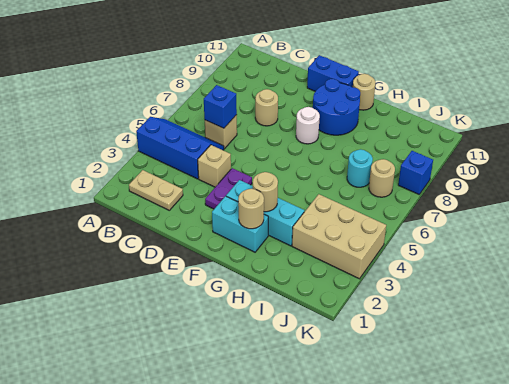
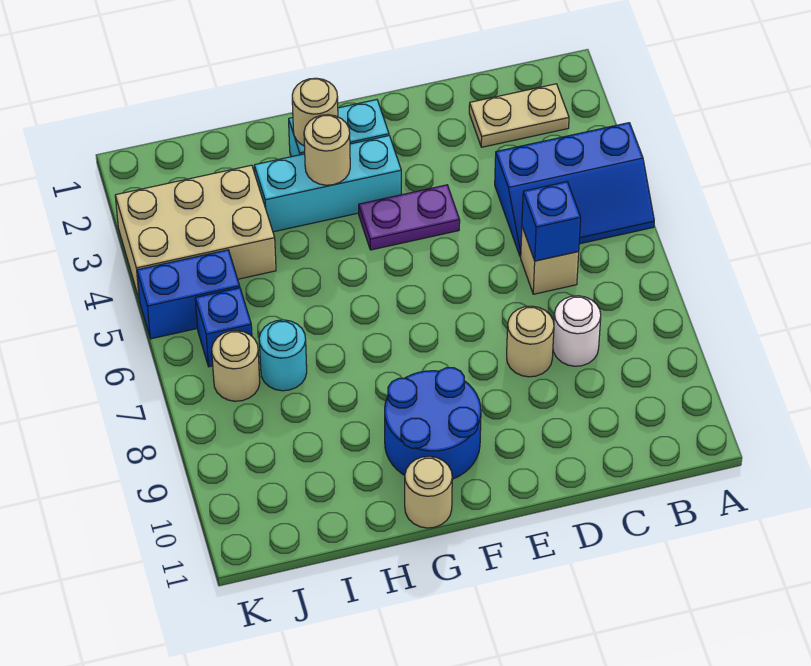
tan brick D4 level 1 -> none
purple plate E3:E4 level 1 -> purple plate E4:F4 level 1
blue brick E11:F11 level 1 -> blue brick J5:K5 level 1
white round brick F8 level 1 -> white round brick C8 level 1
blue brick K8 level 1 -> blue brick J6 level 1

